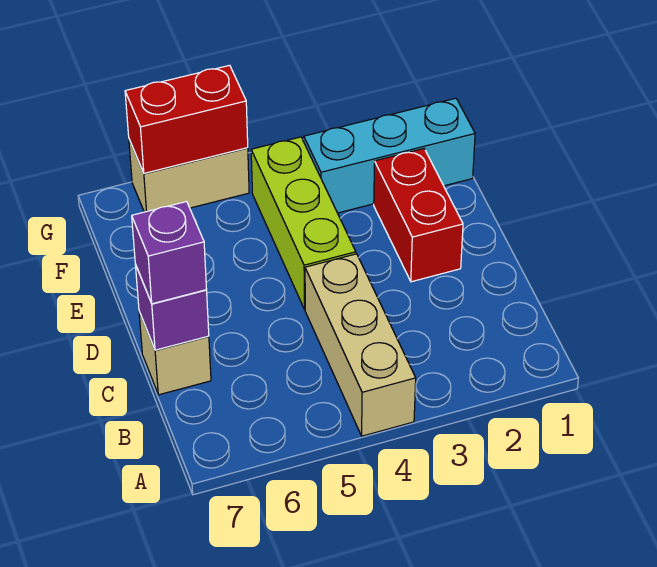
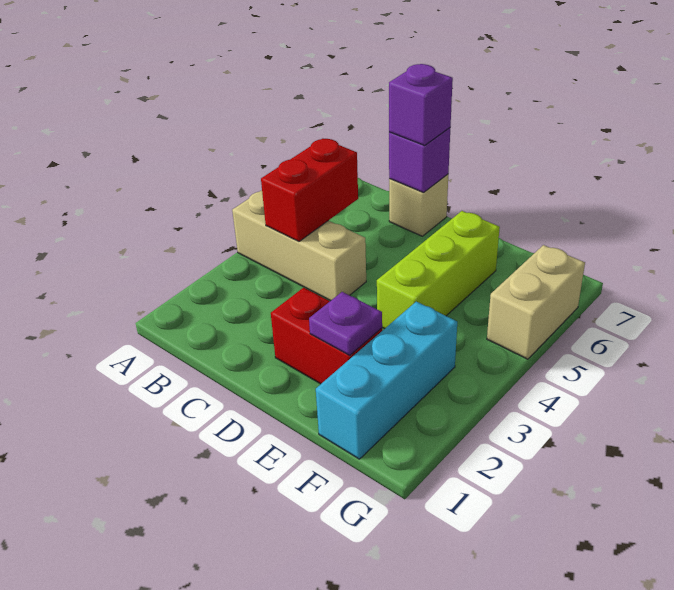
lime brick D4:F4 level 1 -> lime brick E4:E6 level 1
none -> purple plate E2 level 2
red brick G5:G6 level 2 -> red brick B4:B5 level 2

